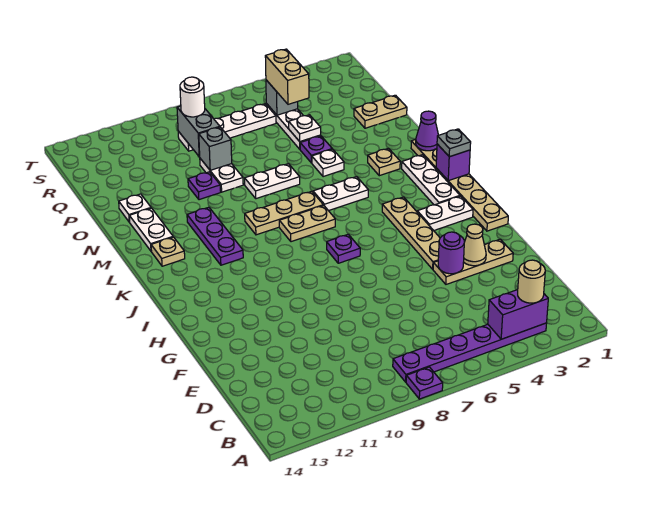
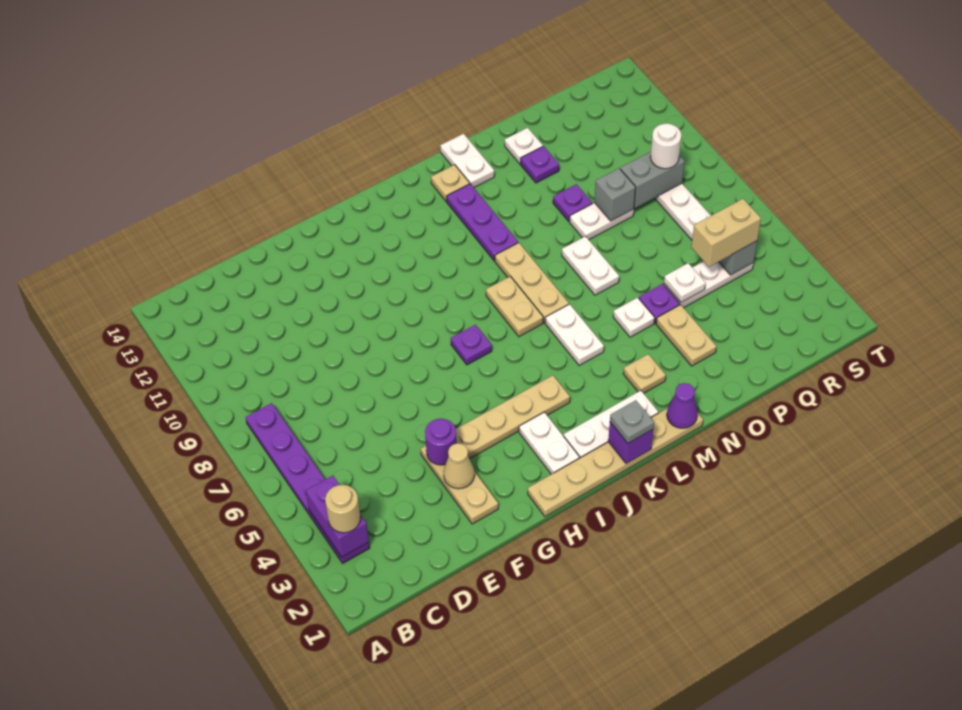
purple plate A8 level 1 -> purple plate O12 level 1
purple plate K11:M11 level 1 -> purple plate L10:L12 level 1
white plate M13:N13 level 1 -> white plate M13:M14 level 1
tan plate P1:P2 level 1 -> tan plate O3:O4 level 1

